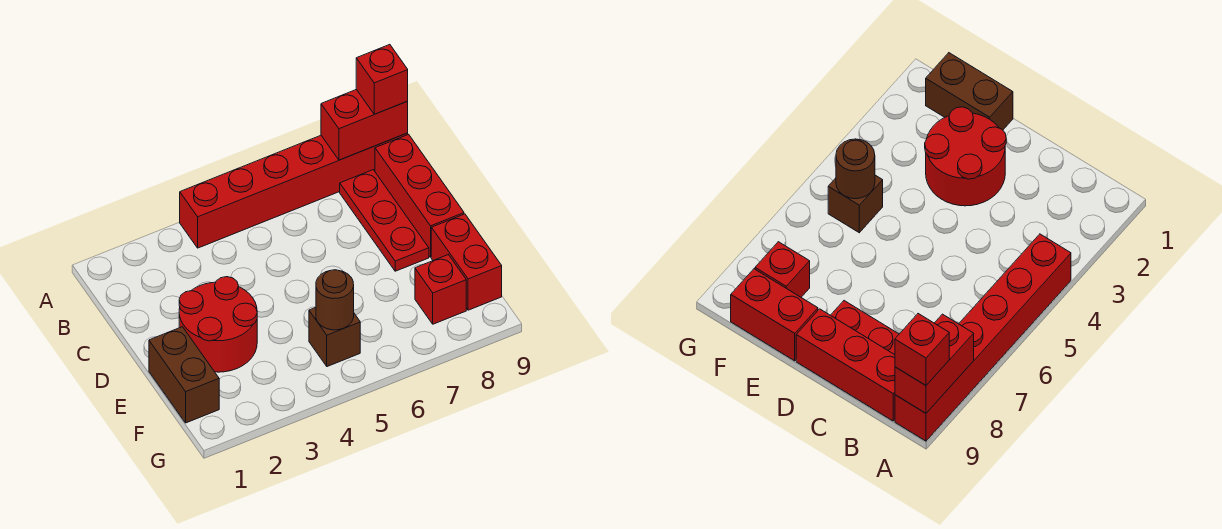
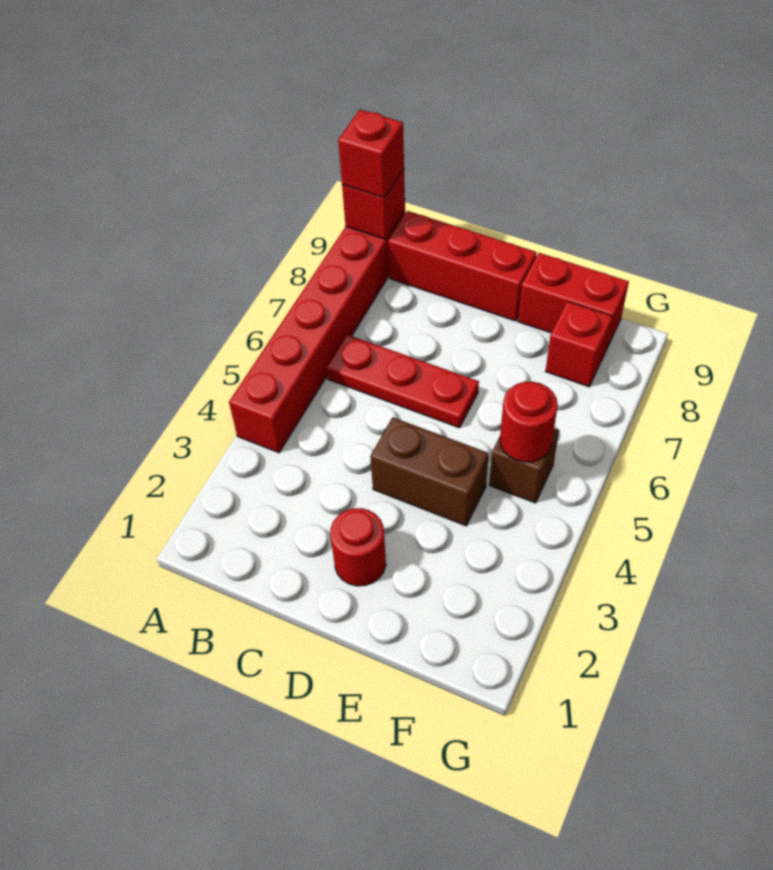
red brick A8:A9 level 2 -> red brick A9 level 2
red plate B8:D8 level 1 -> red plate B6:D6 level 1
red round brick D2:E3 level 1 -> red round brick D2 level 1
brown brick E1:F1 level 1 -> brown brick D4:E4 level 1
brown round brick F5 level 2 -> red round brick F5 level 2

